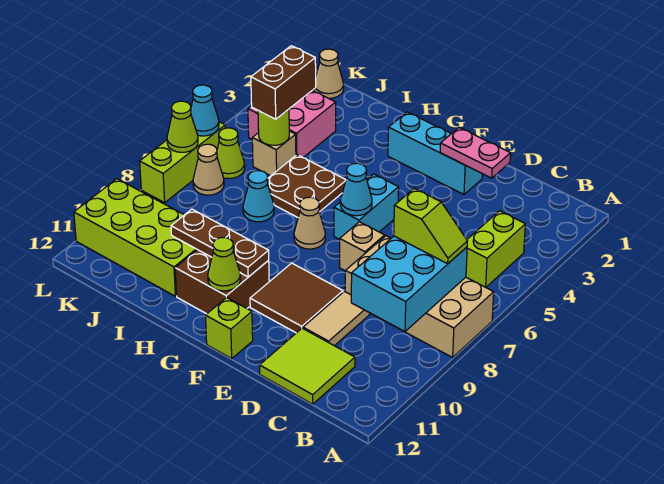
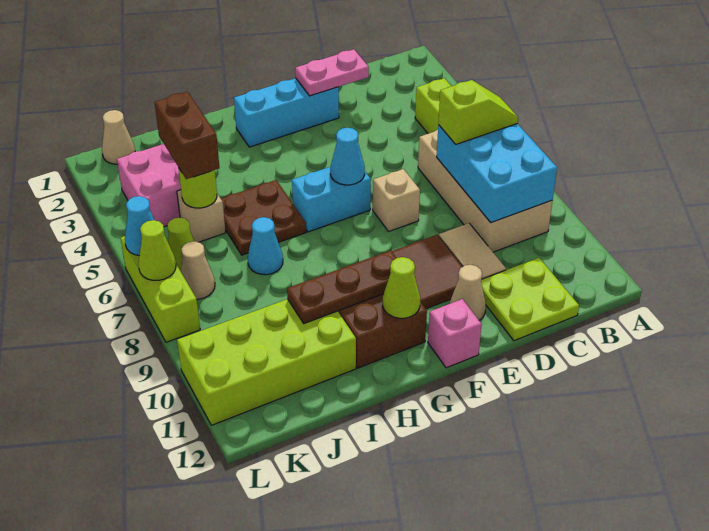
tan brick A7:D8 level 1 -> tan brick B6:C9 level 1
lime tile C11:D12 level 1 -> lime plate C11:D12 level 1
cyan brick F5:F6 level 1 -> cyan brick F6:G6 level 1
lime brick F12 level 1 -> pink brick F12 level 1
tan cone G7 level 1 -> tan cone E11 level 1

